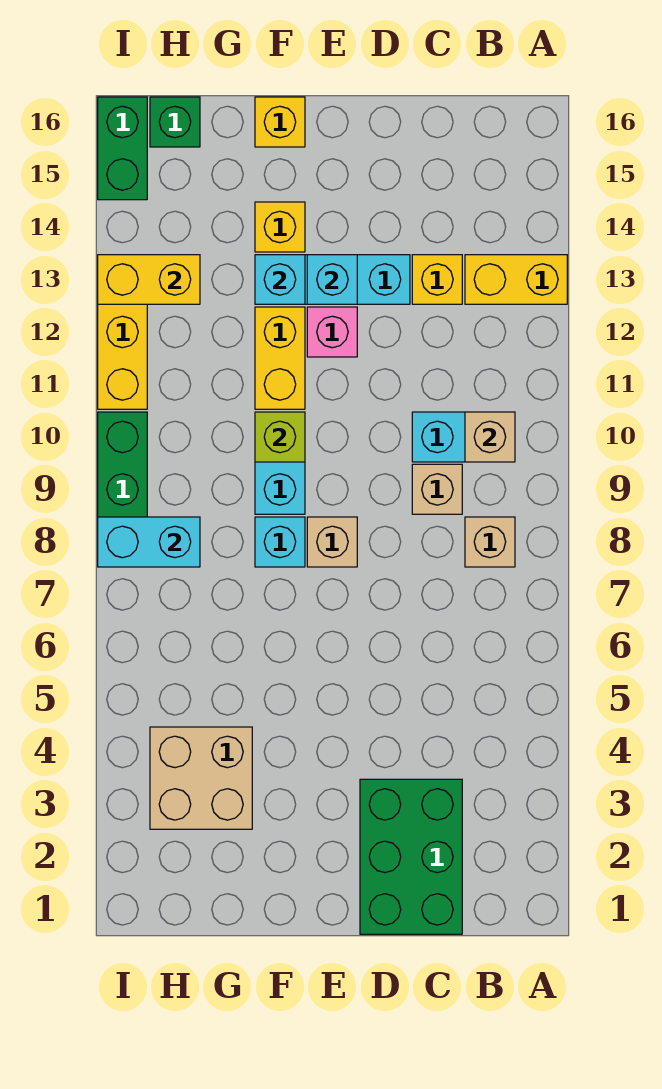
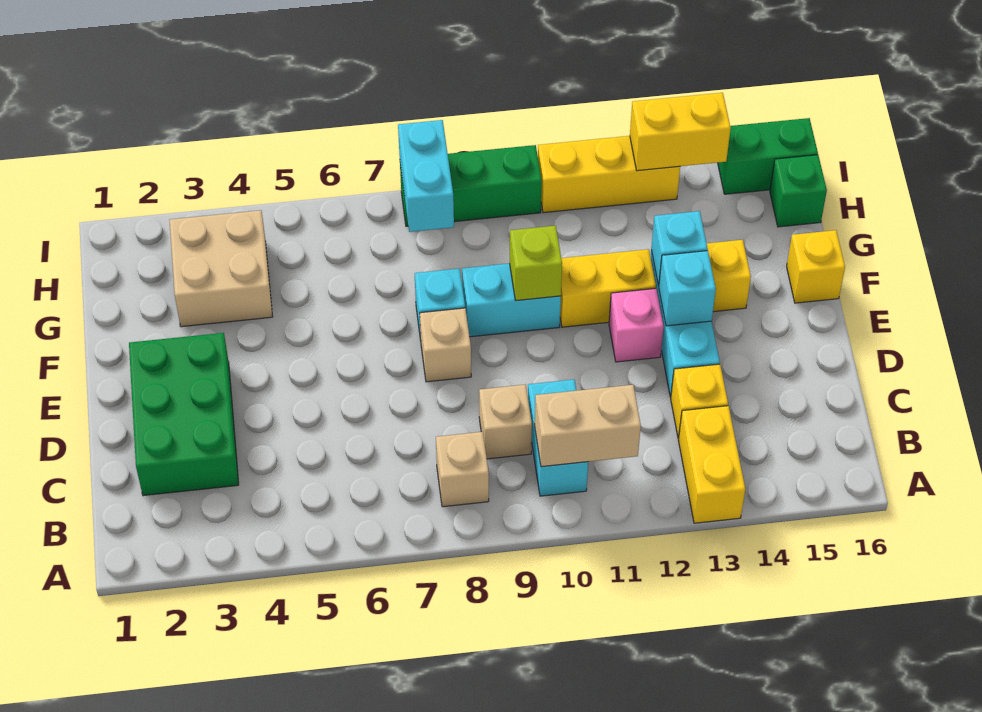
tan brick B10 level 2 -> tan brick B10:B11 level 2
green brick C1:D3 level 1 -> green brick C2:E3 level 1
yellow brick H13:I13 level 2 -> yellow brick I13:I14 level 2

